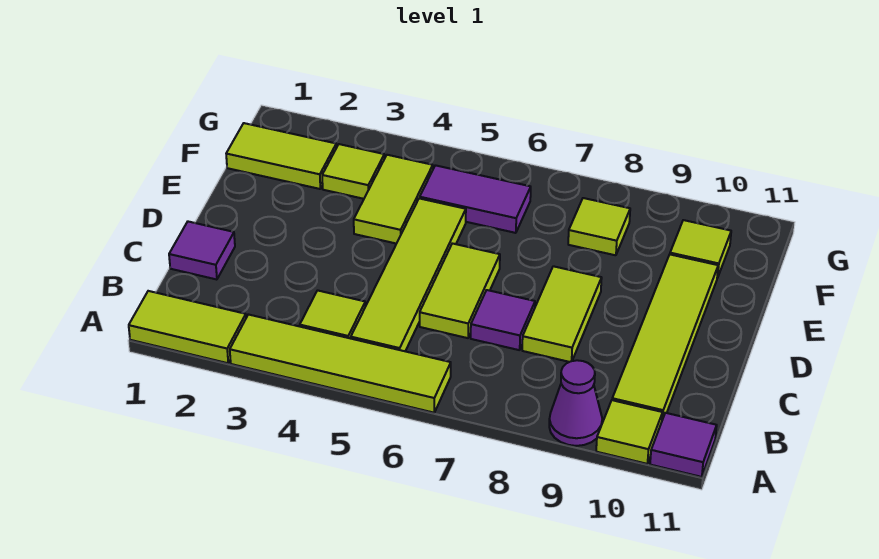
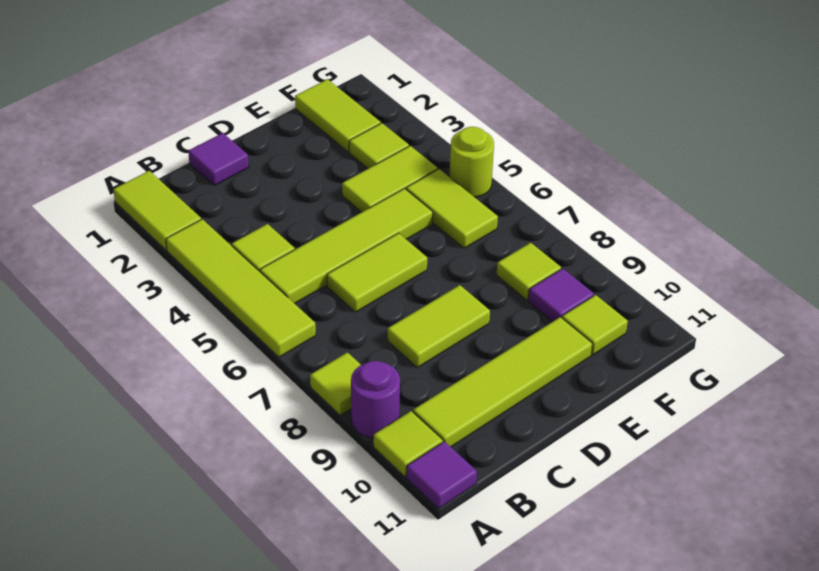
none -> lime tile A8 level 1
purple cone A9 level 1 -> purple round brick A9 level 1
purple tile C7 level 1 -> purple tile F9 level 1
purple tile F5:F6 level 1 -> lime tile F5:F6 level 1
none -> lime round brick G5 level 1

